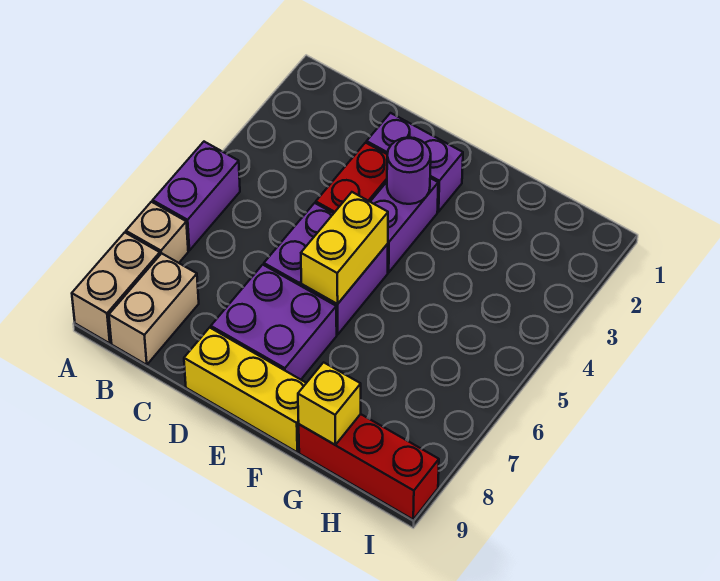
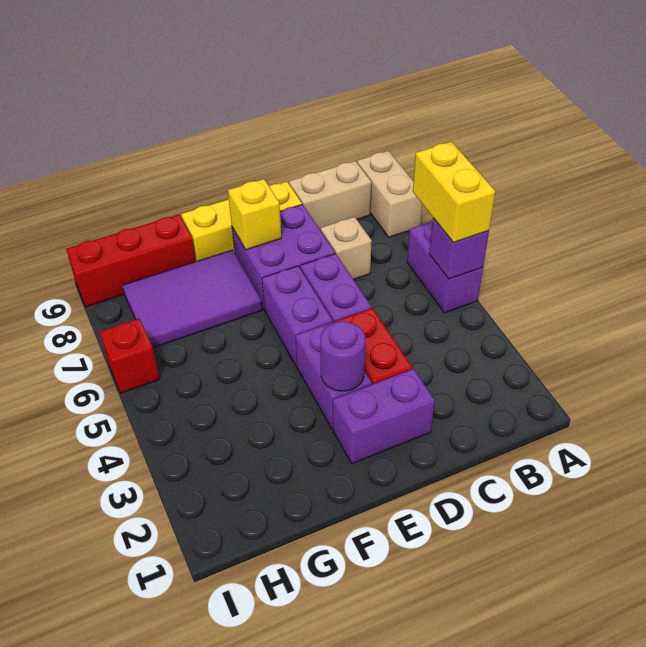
none -> purple brick A5 level 2
tan brick A7 level 1 -> tan brick C7 level 1
tan brick B8:B9 level 1 -> tan brick B9:C9 level 1
yellow brick E5:E6 level 2 -> yellow brick A5:A6 level 3
none -> purple tile F7:H8 level 1
yellow brick G9 level 2 -> yellow brick E8 level 2
none -> red brick I6 level 1

